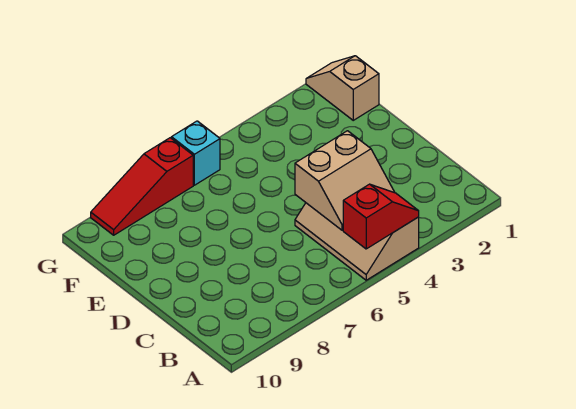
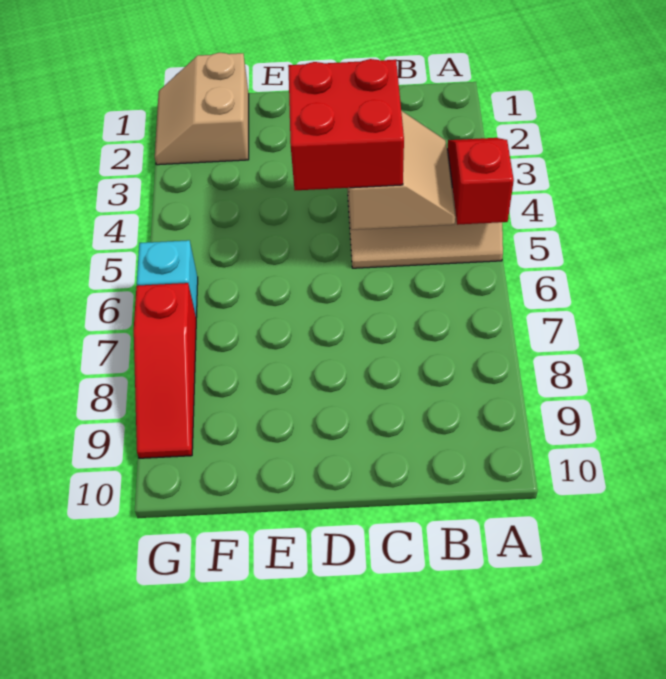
none -> red brick C4:D5 level 3
tan slope F1:G1 level 1 top F -> tan slope F1:G2 level 1 top F

